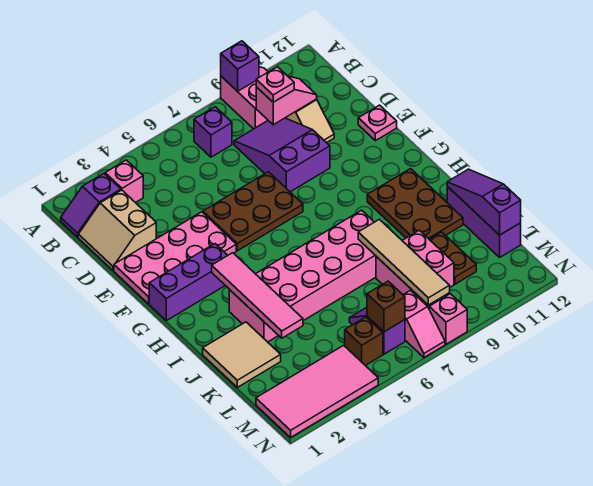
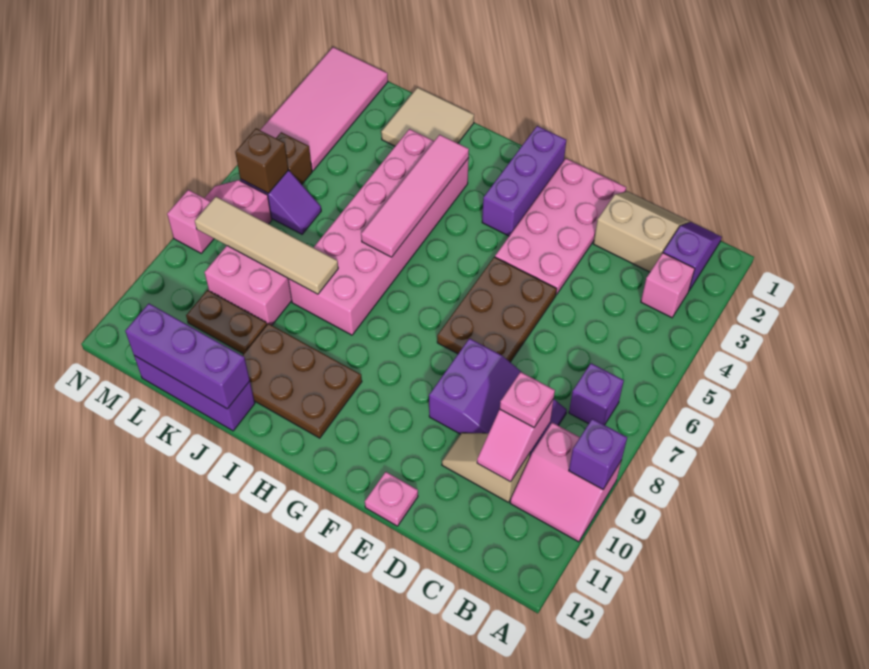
pink tile H3:K3 level 2 -> pink tile I3:I6 level 2
purple slope J12:L12 level 2 top L -> purple brick J12:L12 level 2

